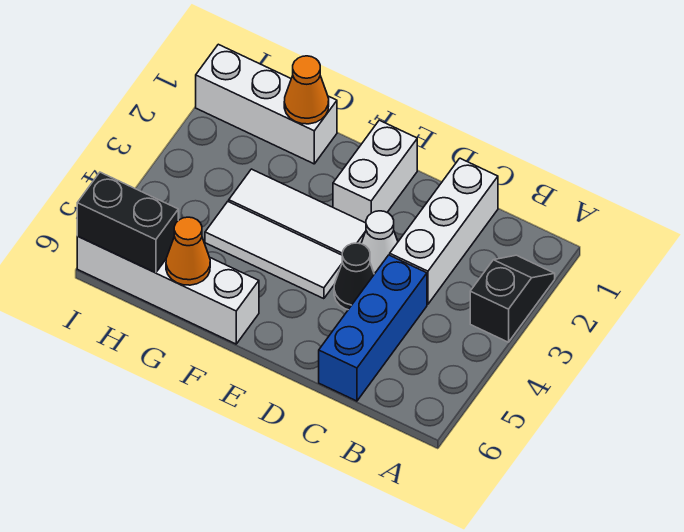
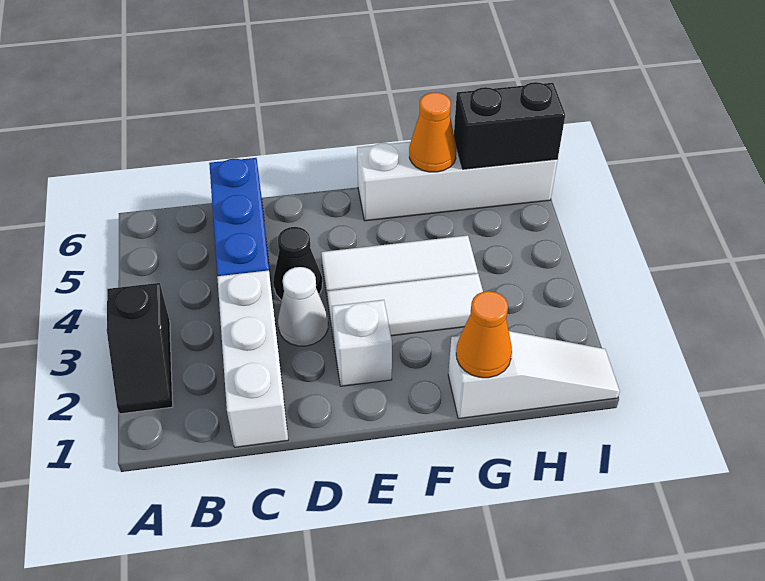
white brick E1:E2 level 1 -> white brick E2 level 1
white brick G1:I1 level 1 -> white slope G1:I1 level 1 top G

